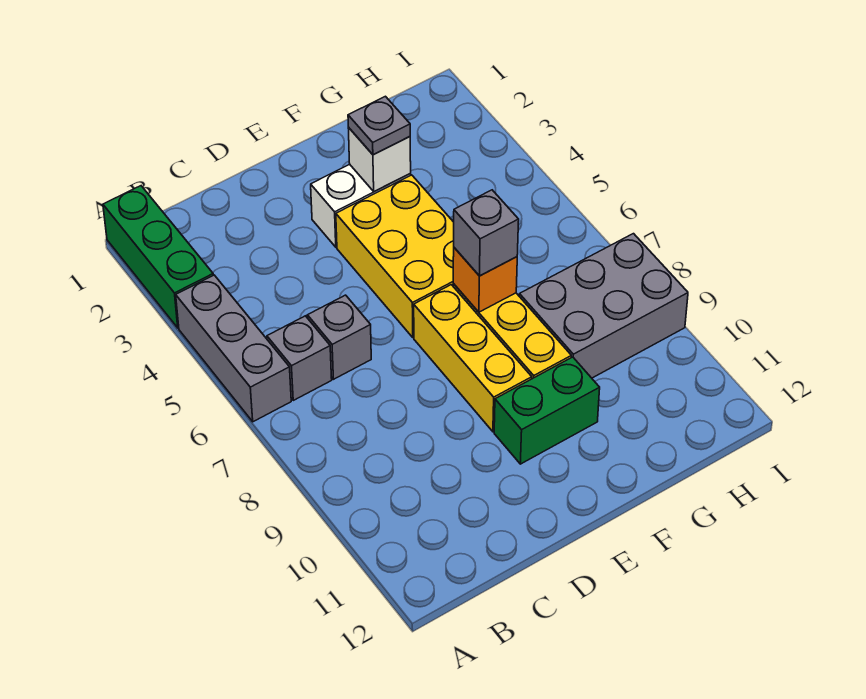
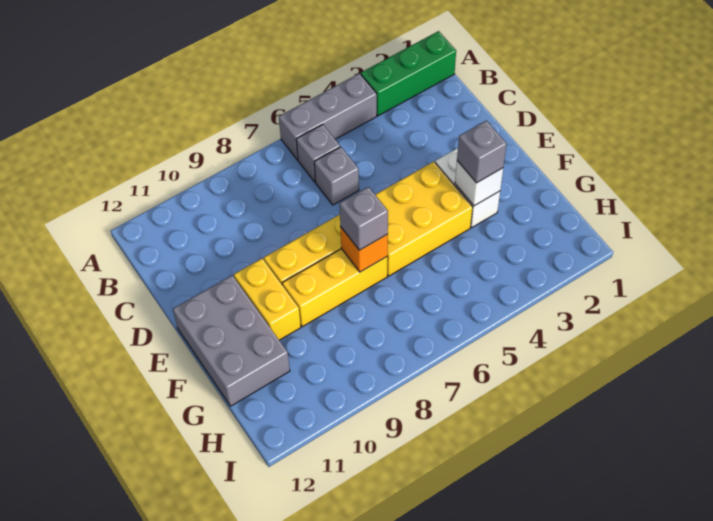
green brick E10:F10 level 1 -> yellow brick E10:F10 level 1
grey plate F3 level 3 -> grey brick F3 level 3
grey brick G8:I9 level 1 -> grey brick E11:G12 level 1

